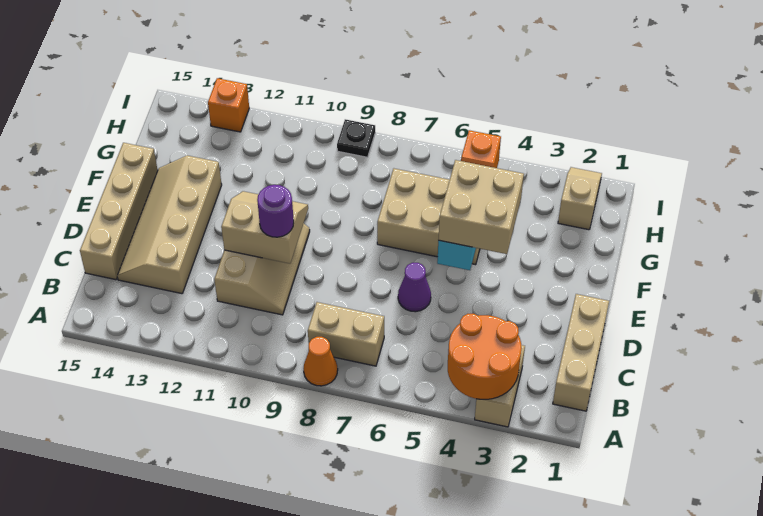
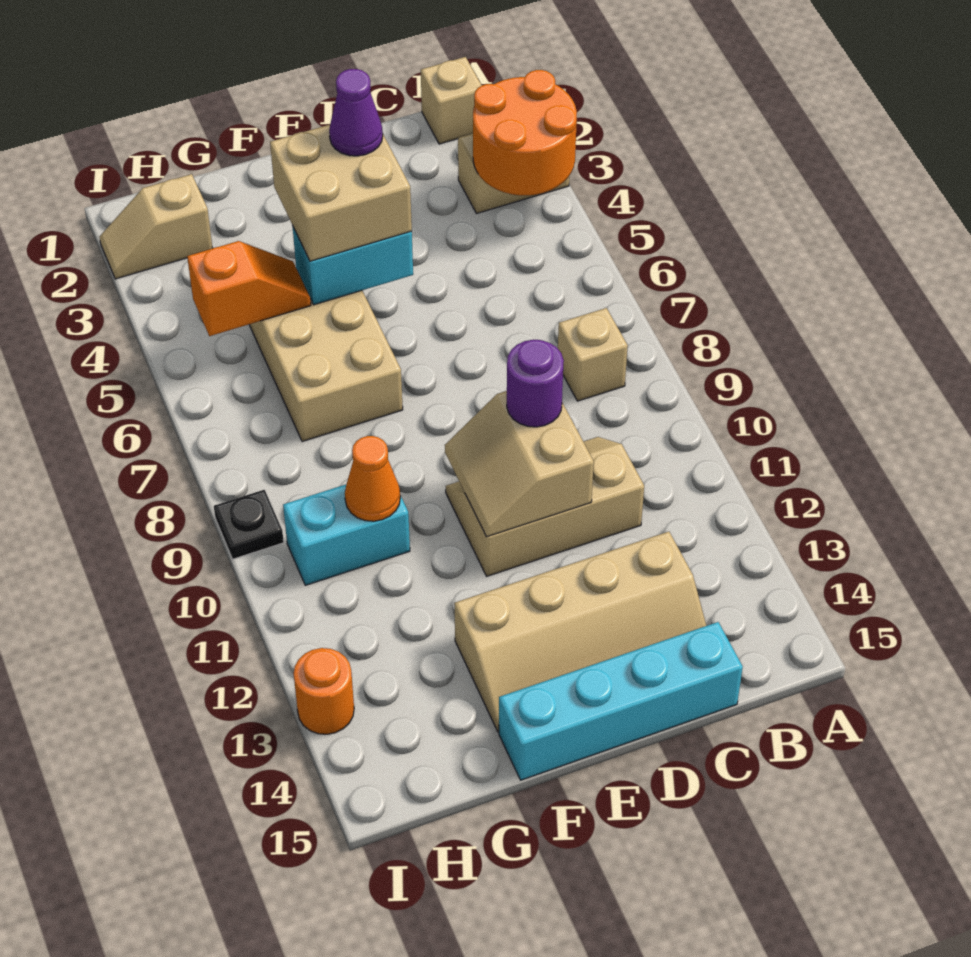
orange cone A8 level 1 -> orange cone G10 level 2
tan brick B1:D1 level 1 -> tan brick B1 level 1
tan brick B7:B8 level 1 -> tan brick B8 level 1
tan brick C15:F15 level 1 -> cyan brick C15:F15 level 1
purple cone D6 level 1 -> purple cone E4 level 4
none -> cyan brick G10:H10 level 1
orange brick I13 level 1 -> orange round brick I13 level 1

